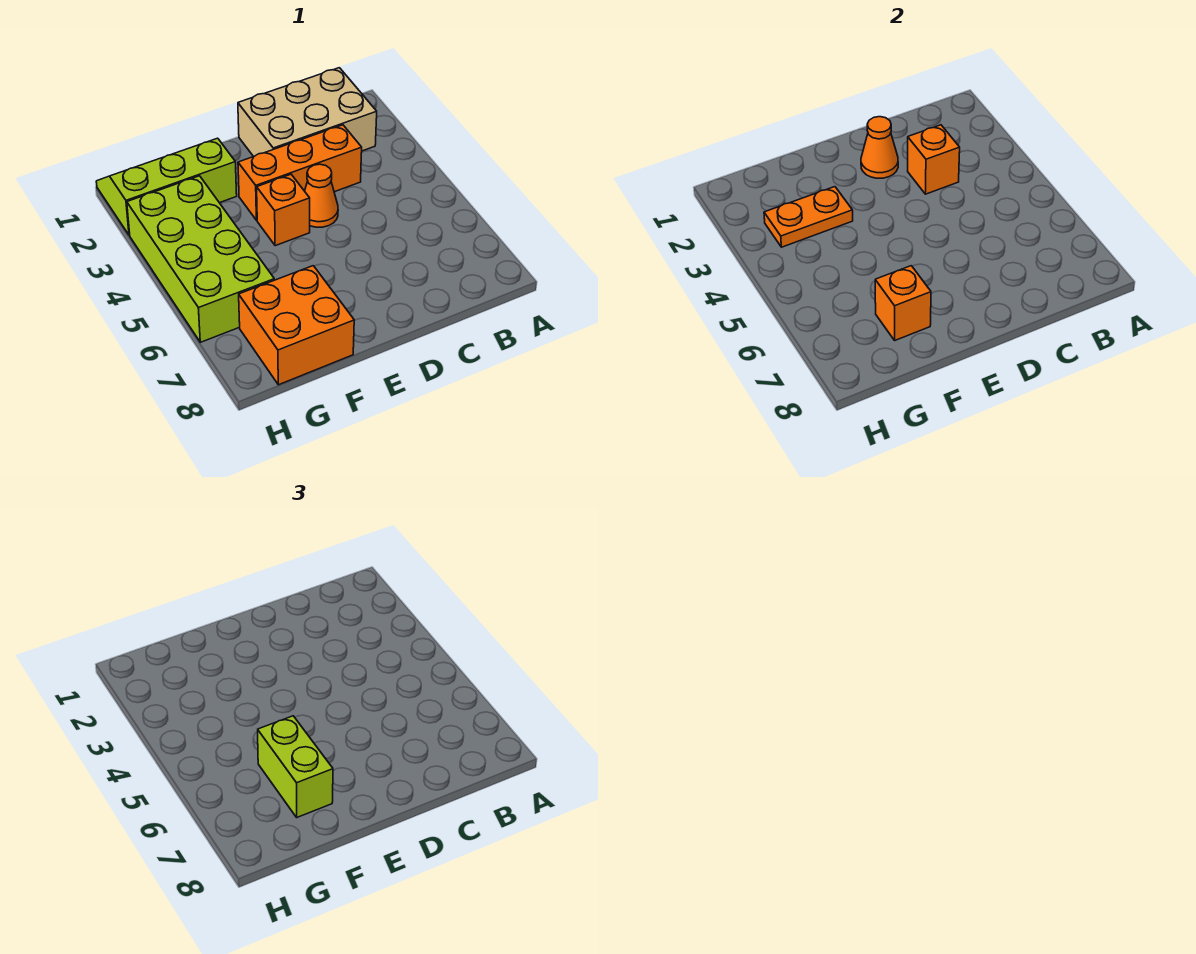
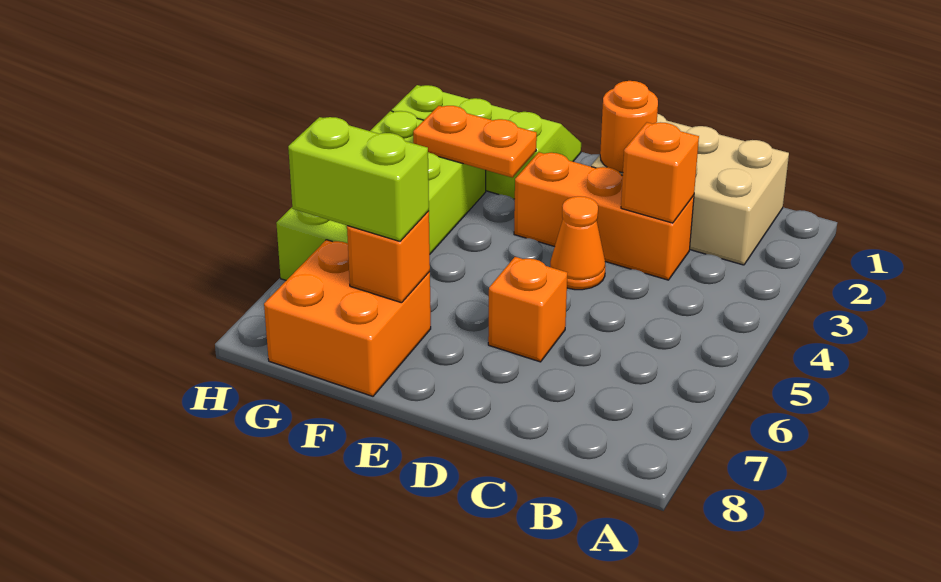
orange cone D2 level 2 -> orange round brick D2 level 2
orange brick E4 level 1 -> orange brick D6 level 1
lime brick F6:F7 level 3 -> lime brick F7:G7 level 3

